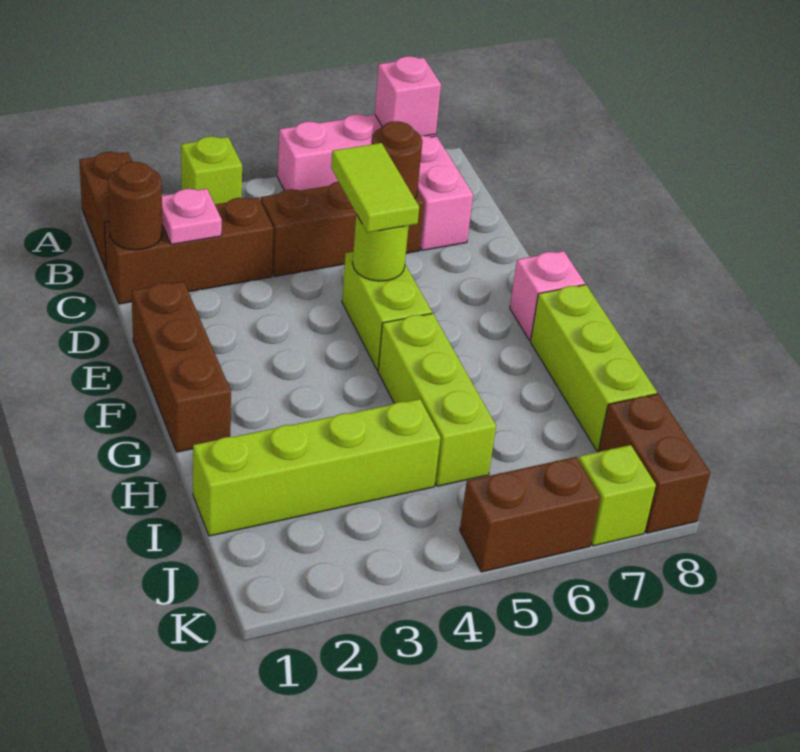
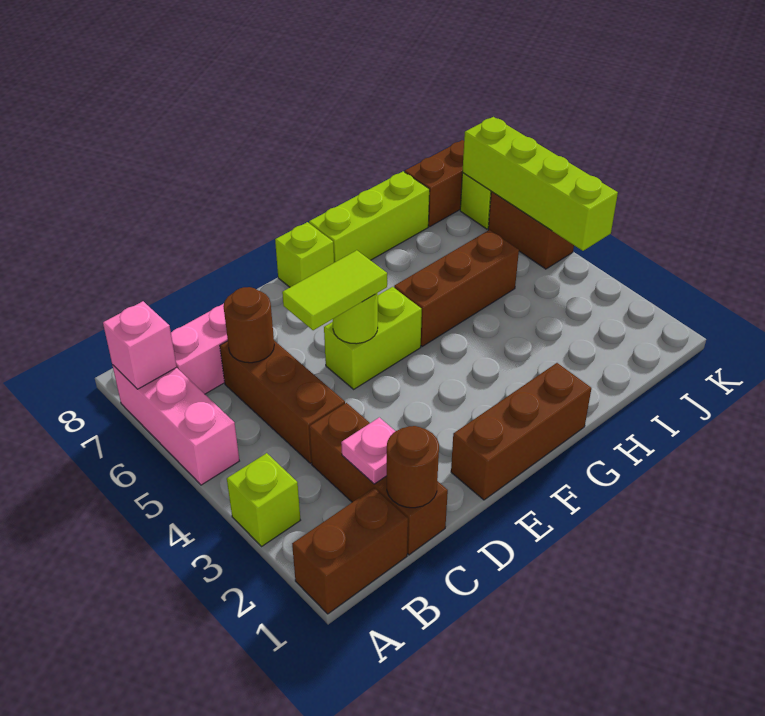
pink brick F8 level 1 -> lime brick F8 level 1
lime brick G5:I5 level 1 -> brown brick G5:I5 level 1
lime brick I1:I4 level 1 -> lime brick K4:K7 level 2

